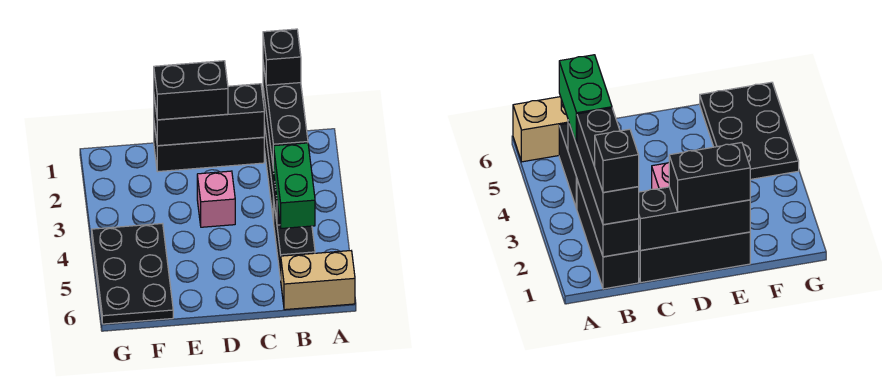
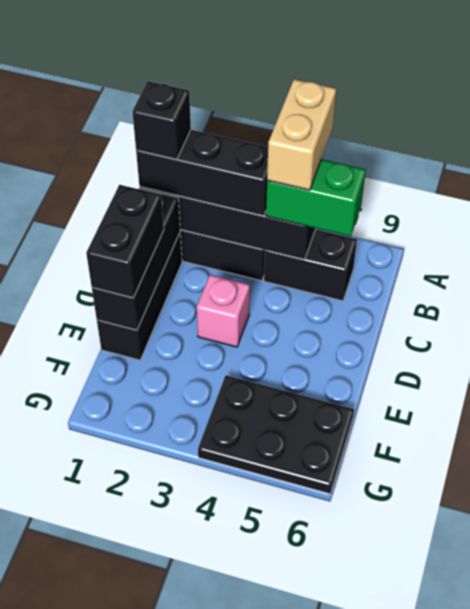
tan brick A6:B6 level 1 -> tan brick A4:B4 level 4

